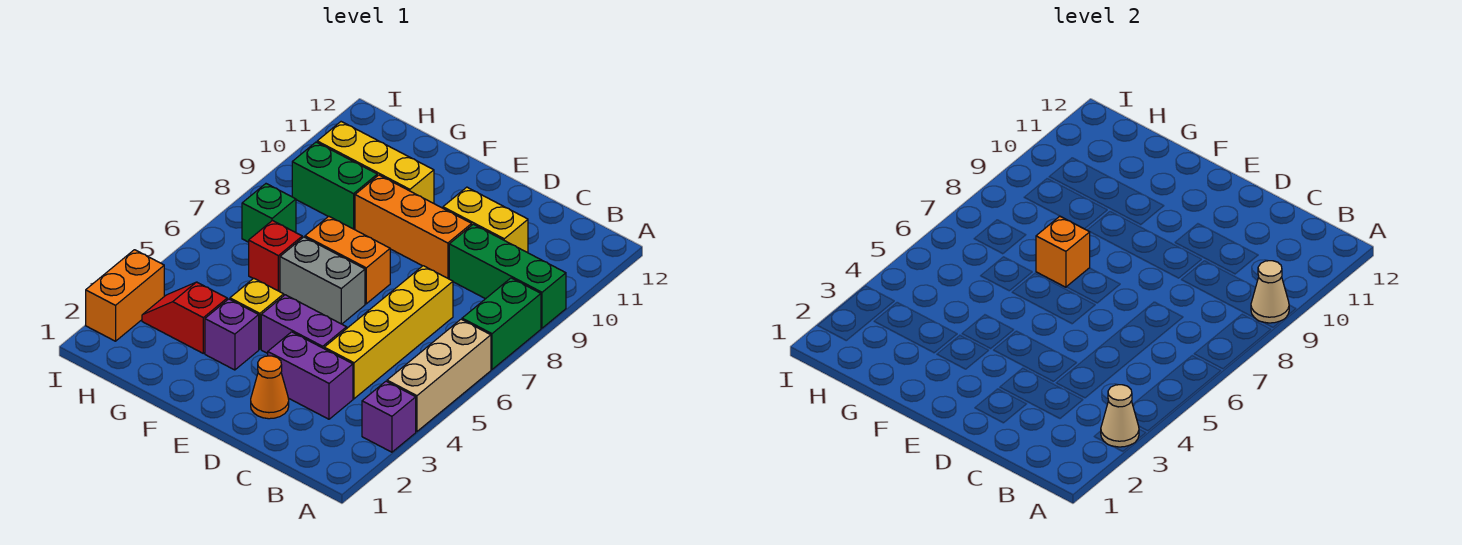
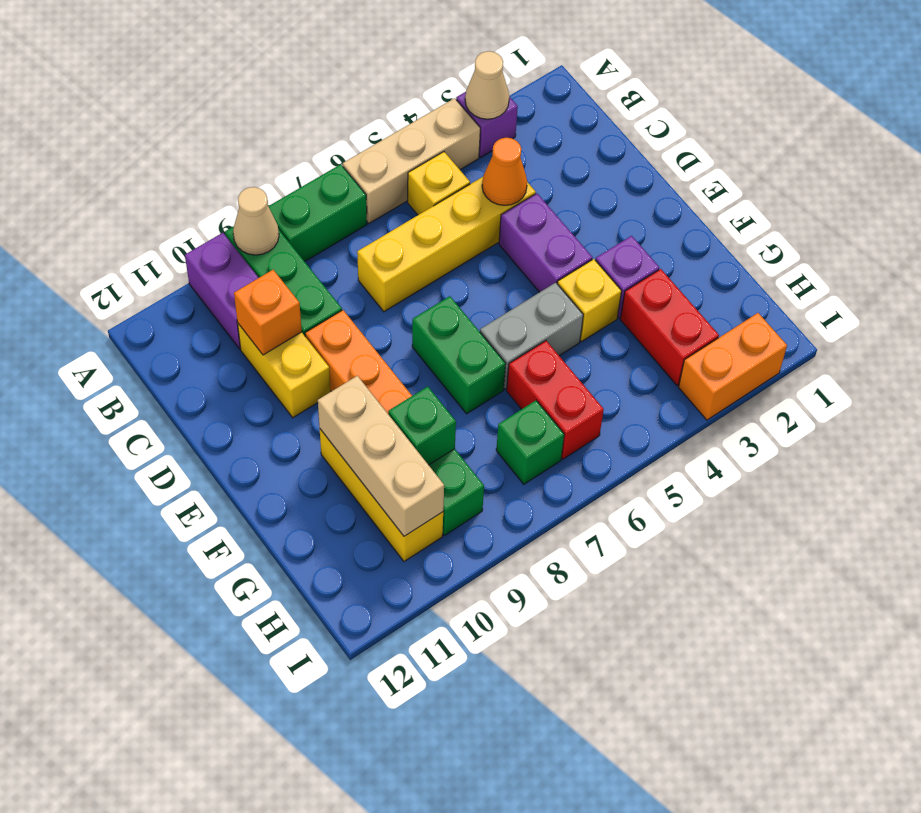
none -> yellow brick B5 level 1
purple brick C3:D3 level 1 -> purple brick A10:B10 level 1
orange cone D2 level 1 -> orange cone C4 level 2
grey brick E6:F6 level 1 -> grey brick F5:F6 level 1
orange brick E7:F7 level 1 -> green brick E7:F7 level 1
orange brick F7 level 2 -> orange brick C10 level 2
none -> tan brick F10:H10 level 2
red slope G3:H3 level 1 top G -> red brick G3:H3 level 1
red brick G6 level 1 -> red brick G6:H6 level 1
none -> green brick G9 level 2

